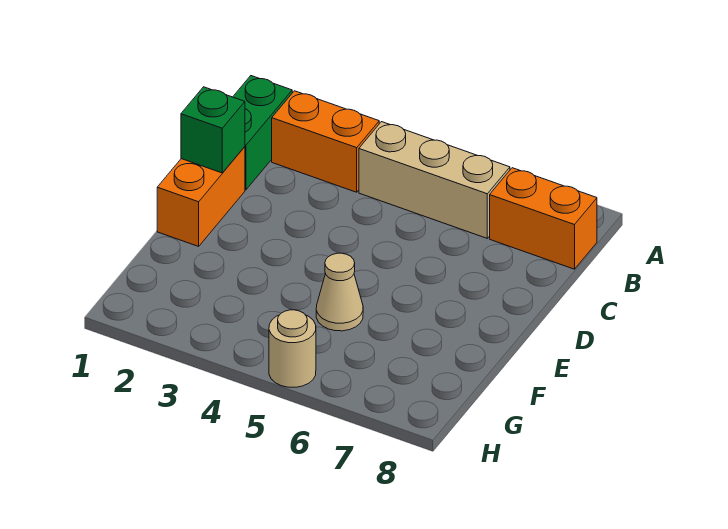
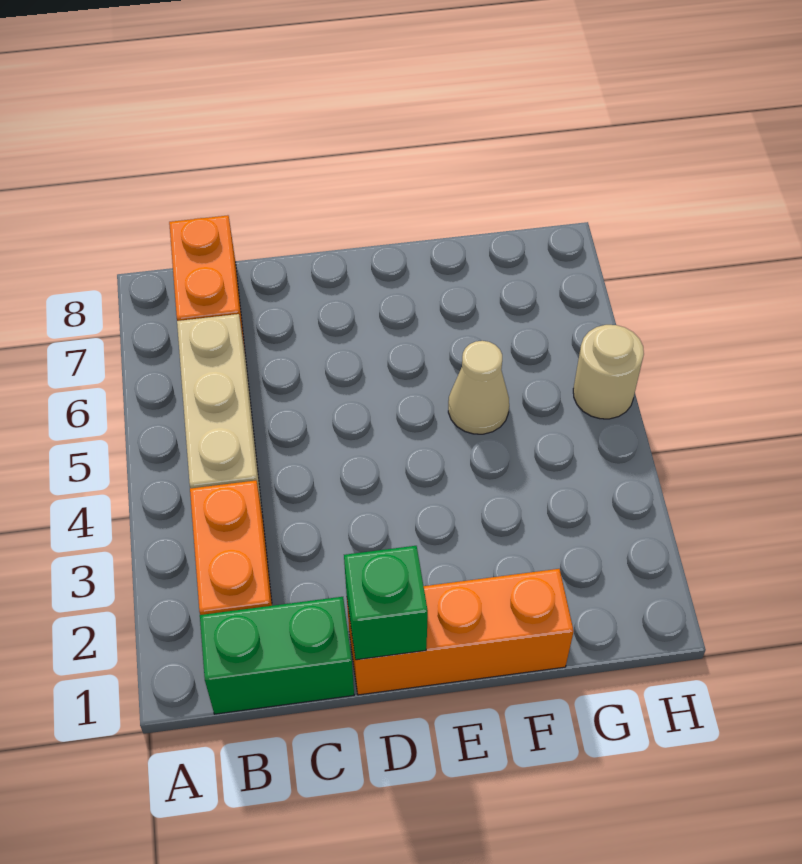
orange brick D1:E1 level 1 -> orange brick D1:F1 level 1

